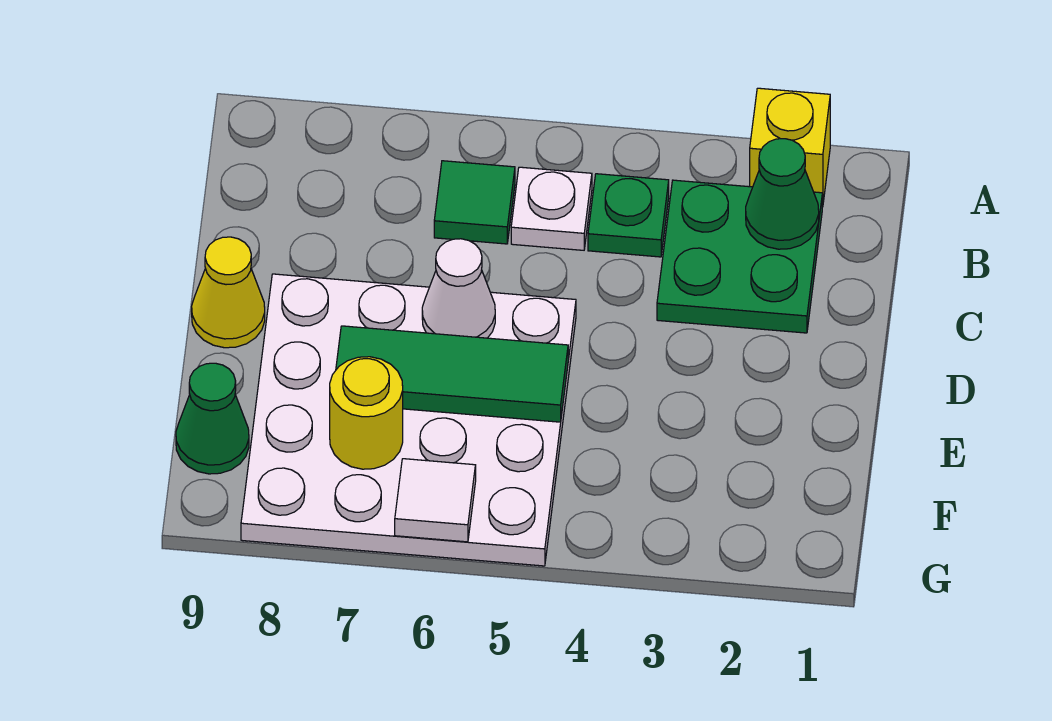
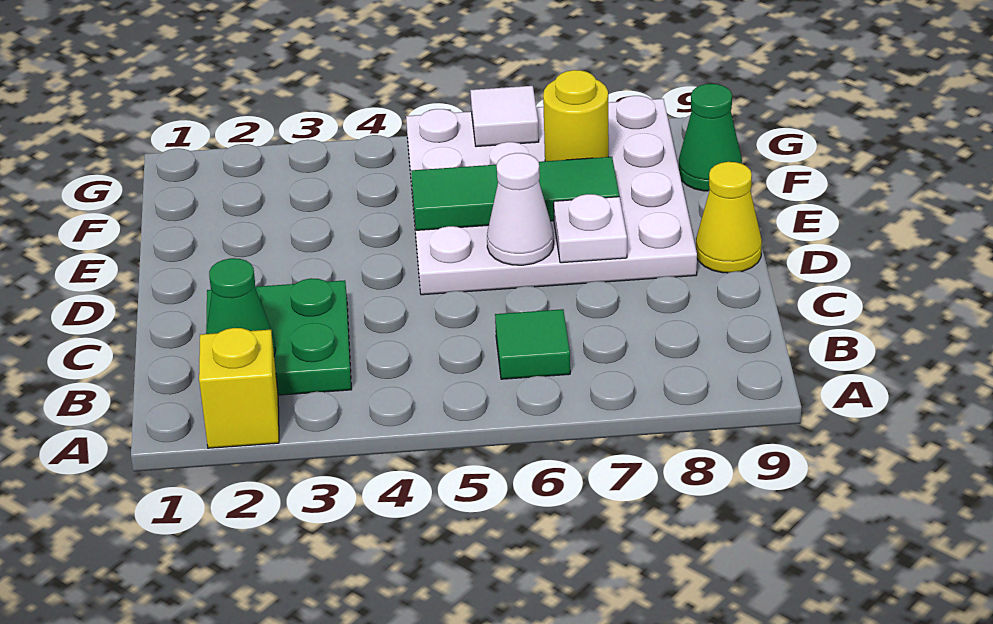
green plate B4 level 1 -> none
white plate B5 level 1 -> white plate D7 level 2

